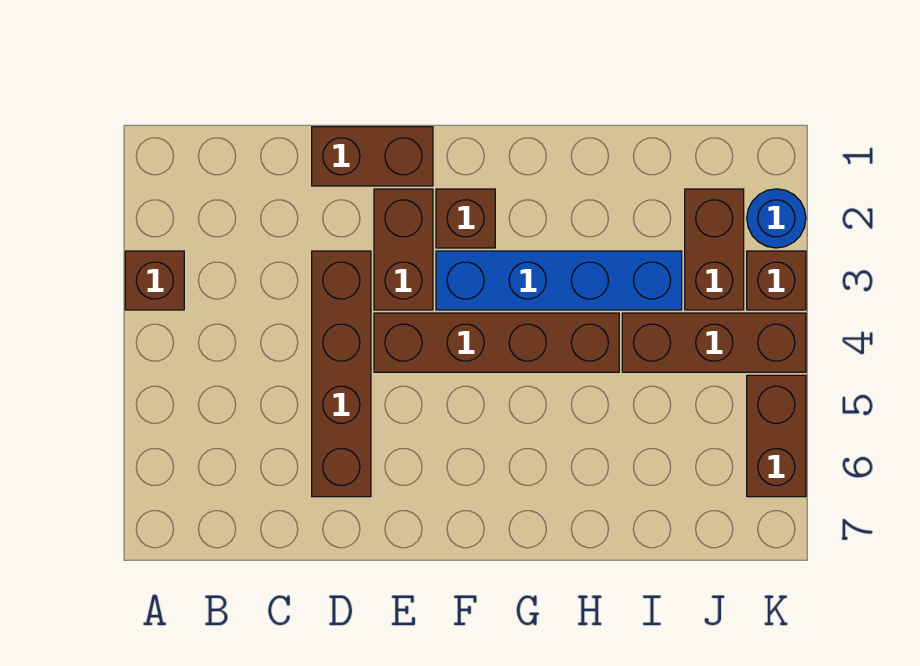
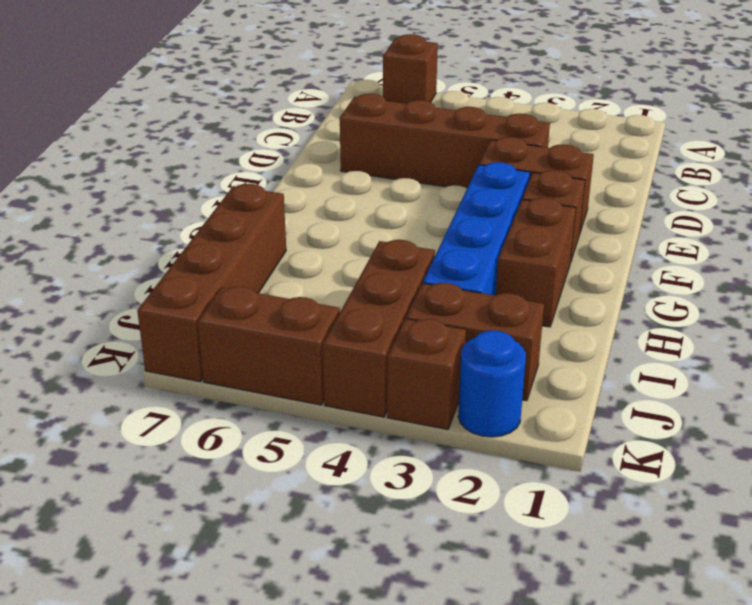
brown brick A3 level 1 -> brown brick A6 level 1
brown brick D1:E1 level 1 -> brown brick G2:H2 level 1
brown brick E4:H4 level 1 -> brown brick H7:K7 level 1

